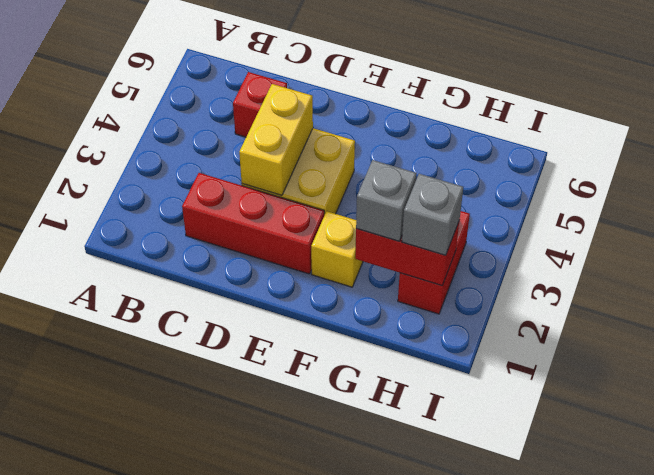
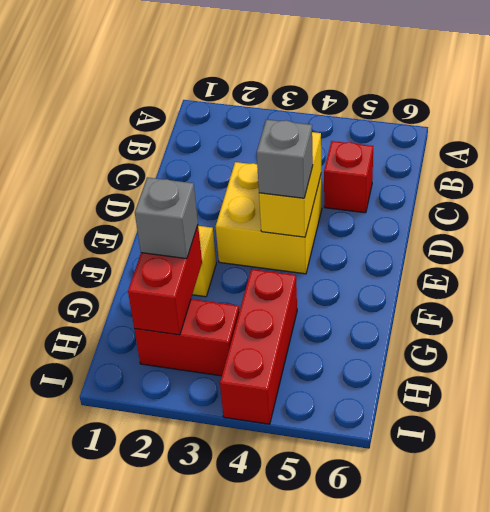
red brick C2:E2 level 1 -> red brick G4:I4 level 1
yellow brick D3:D4 level 2 -> yellow brick D4:E4 level 2
grey brick H2 level 3 -> grey brick E4 level 3

